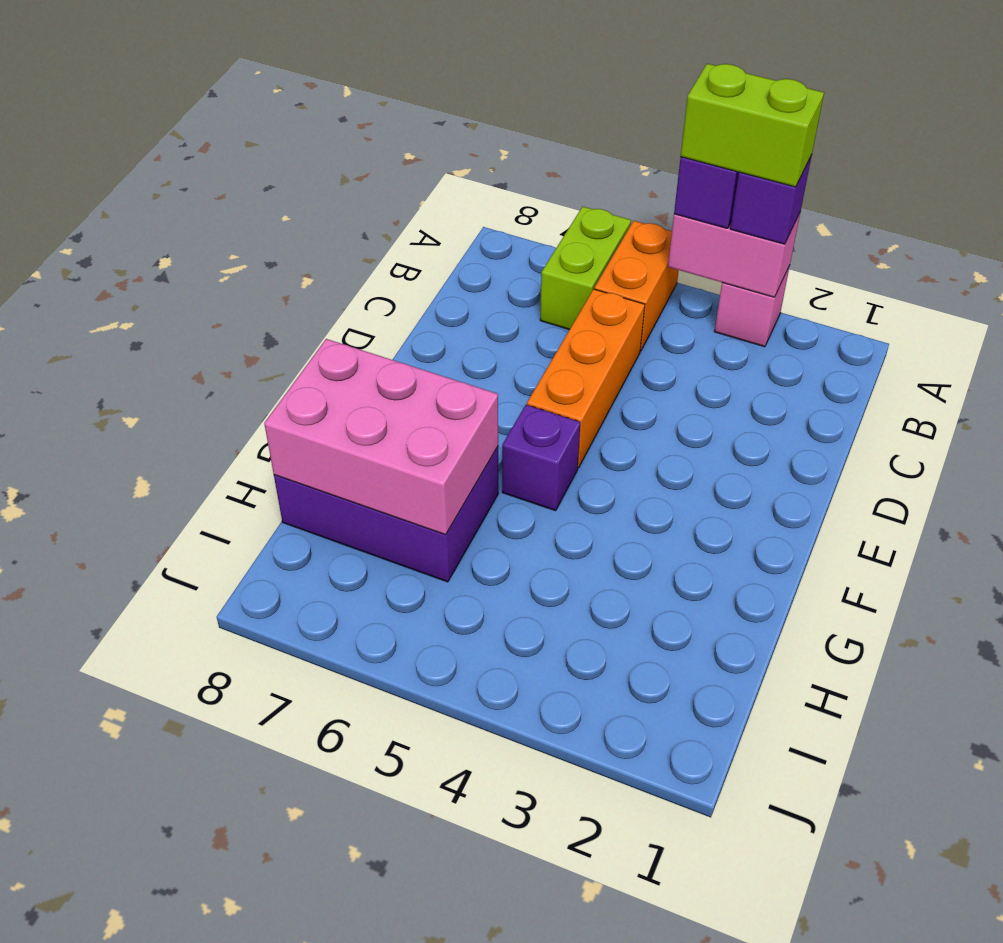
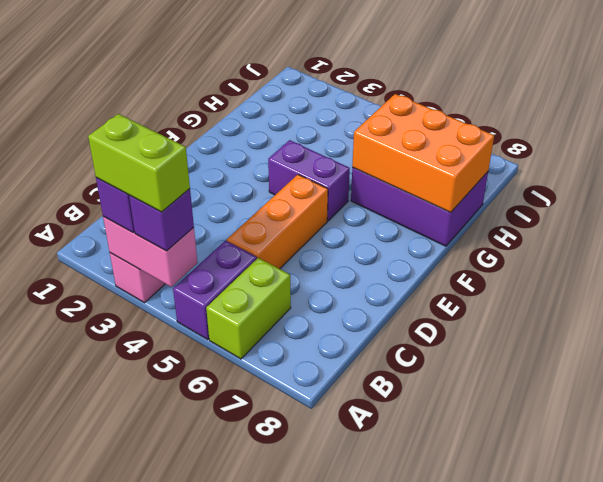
orange brick A5:B5 level 1 -> purple brick A5:B5 level 1
purple brick F5 level 1 -> purple brick F4:F5 level 1
pink brick G6:H8 level 2 -> orange brick G6:H8 level 2

